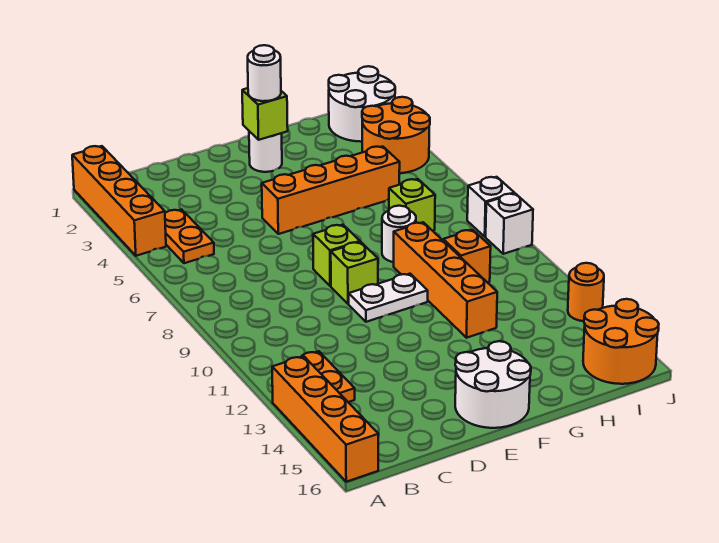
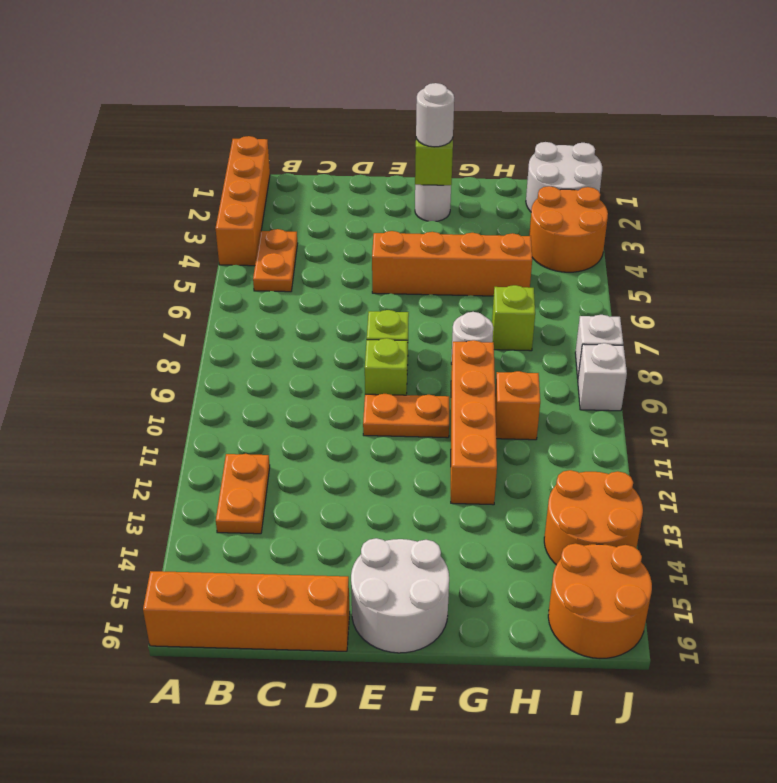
orange brick A13:A16 level 1 -> orange brick A16:D16 level 1
white plate E10:F10 level 1 -> orange plate E10:F10 level 1
orange round brick J13 level 1 -> orange round brick I13:J14 level 1

